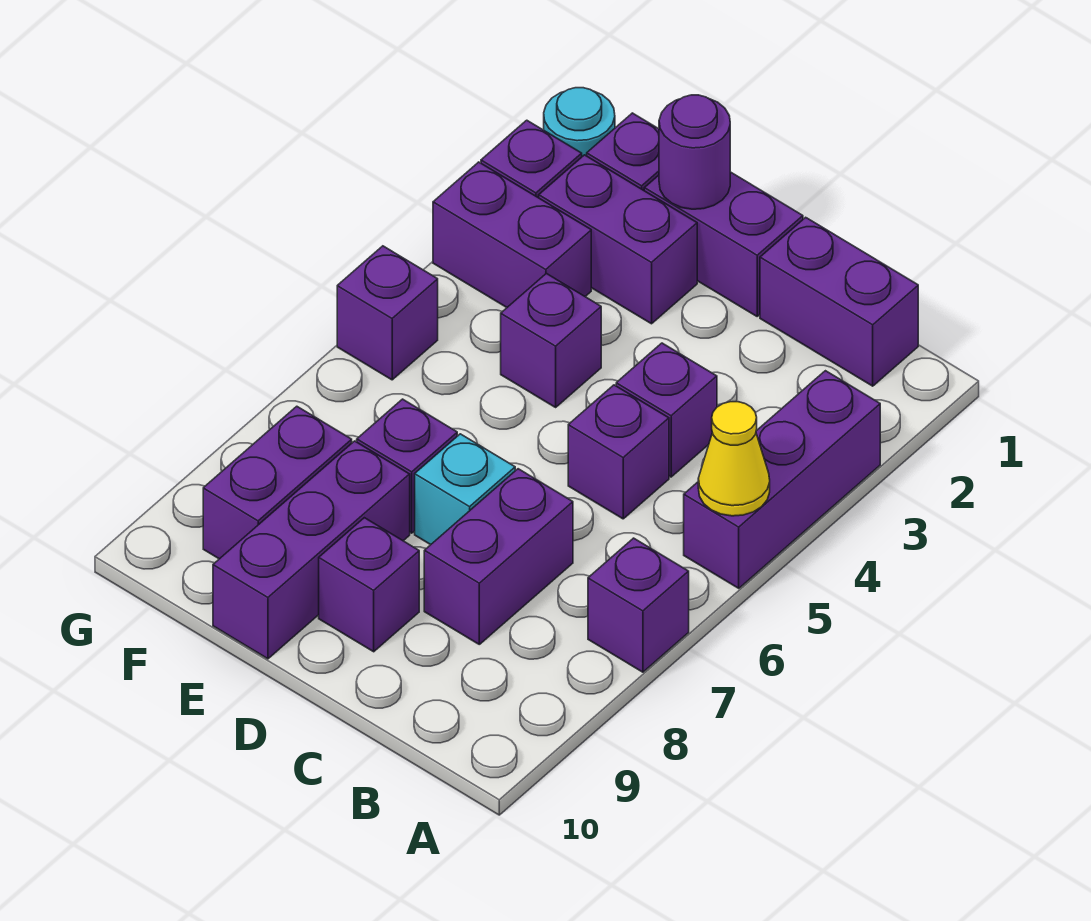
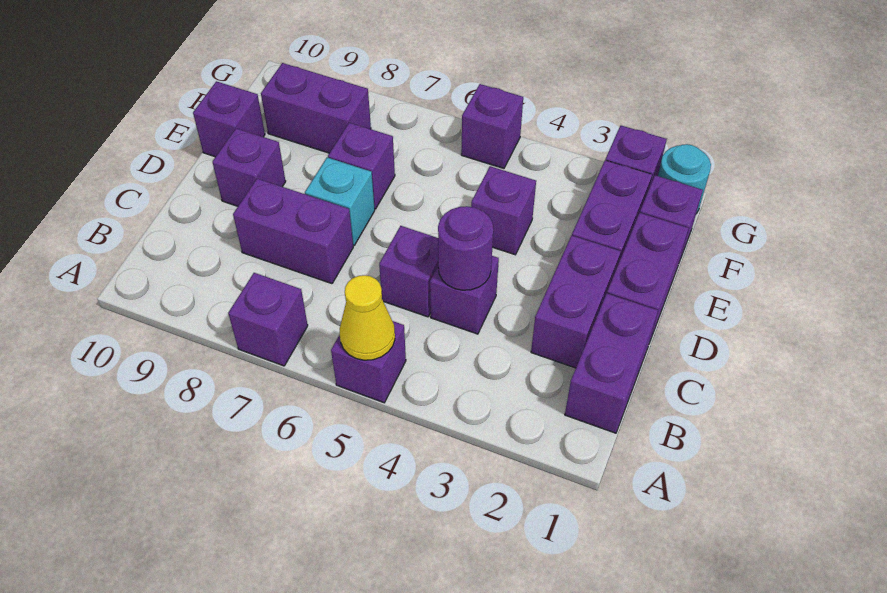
purple brick A3:A5 level 1 -> purple brick A5 level 1
purple round brick E1 level 2 -> purple round brick C4 level 2
purple brick E8:E10 level 1 -> purple brick E10 level 1
purple brick F3:G3 level 1 -> purple brick C2:D2 level 1

